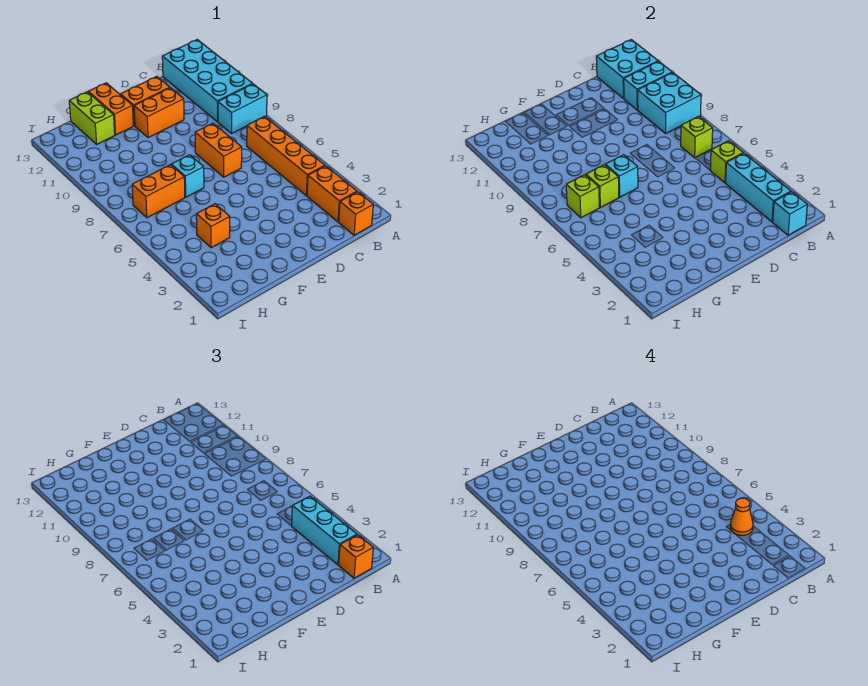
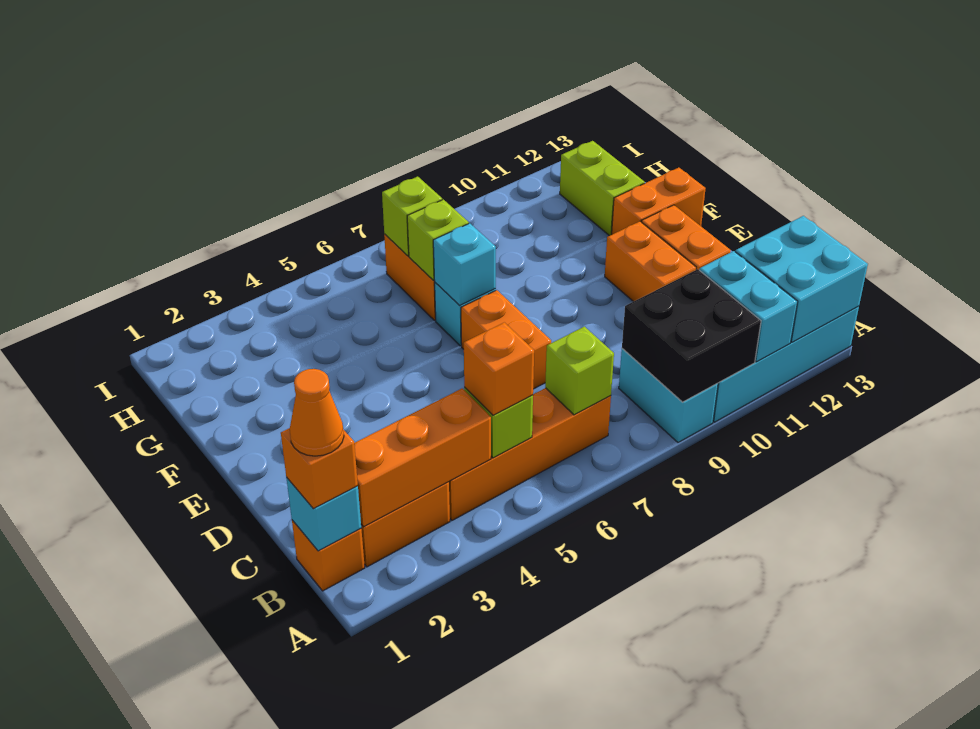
cyan brick A9:B10 level 2 -> black brick A9:B10 level 2
cyan brick B2:B4 level 2 -> orange brick B2:B4 level 2
cyan brick B2:B4 level 3 -> none
orange cone B4 level 4 -> orange cone B1 level 4
orange brick D7:D8 level 1 -> orange brick D7:E7 level 1
orange brick G4 level 1 -> orange brick B5 level 3
lime brick G12:G13 level 1 -> lime brick G12:H12 level 1

